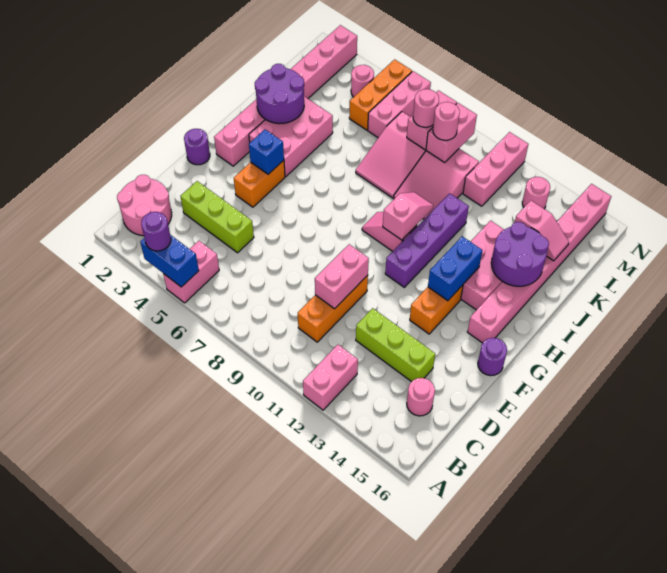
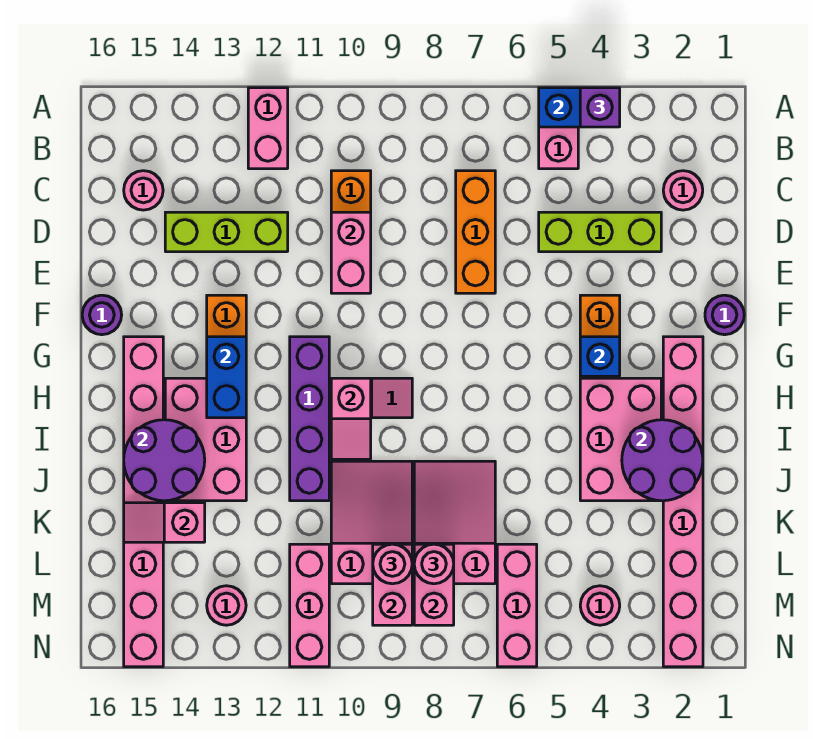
purple round brick A4 level 3 -> purple brick A4 level 3
pink round brick B1:C2 level 1 -> pink round brick C2 level 1
orange brick L5:N5 level 1 -> orange brick C7:E7 level 1

